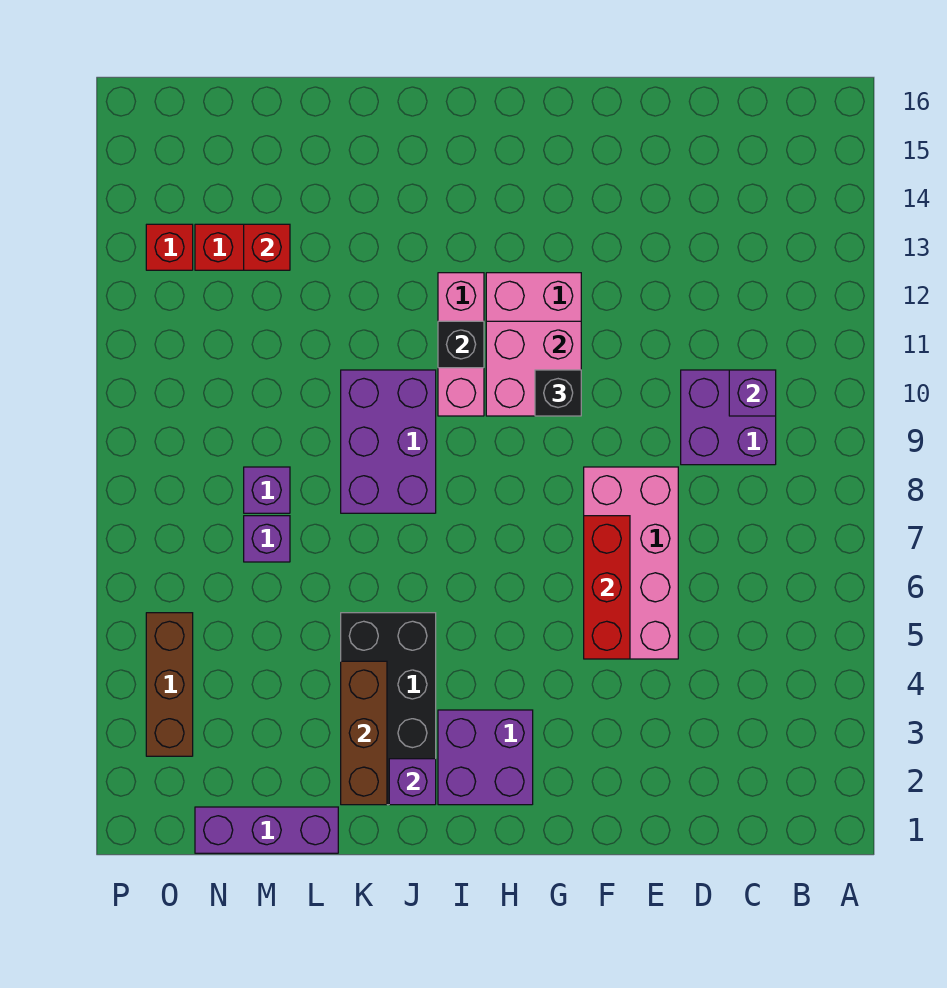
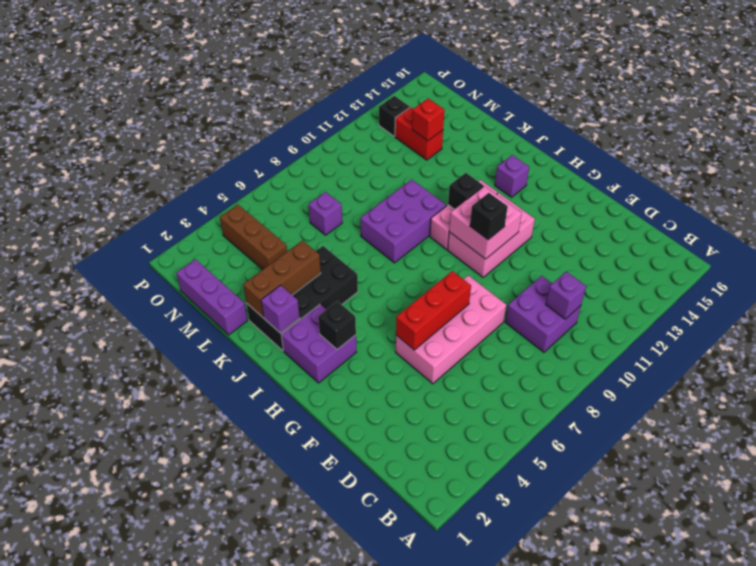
none -> black brick H3 level 2
purple brick M8 level 1 -> purple brick I14 level 1
brown brick O3:O5 level 1 -> brown brick M4:O4 level 1
red brick O13 level 1 -> black brick O13 level 1

